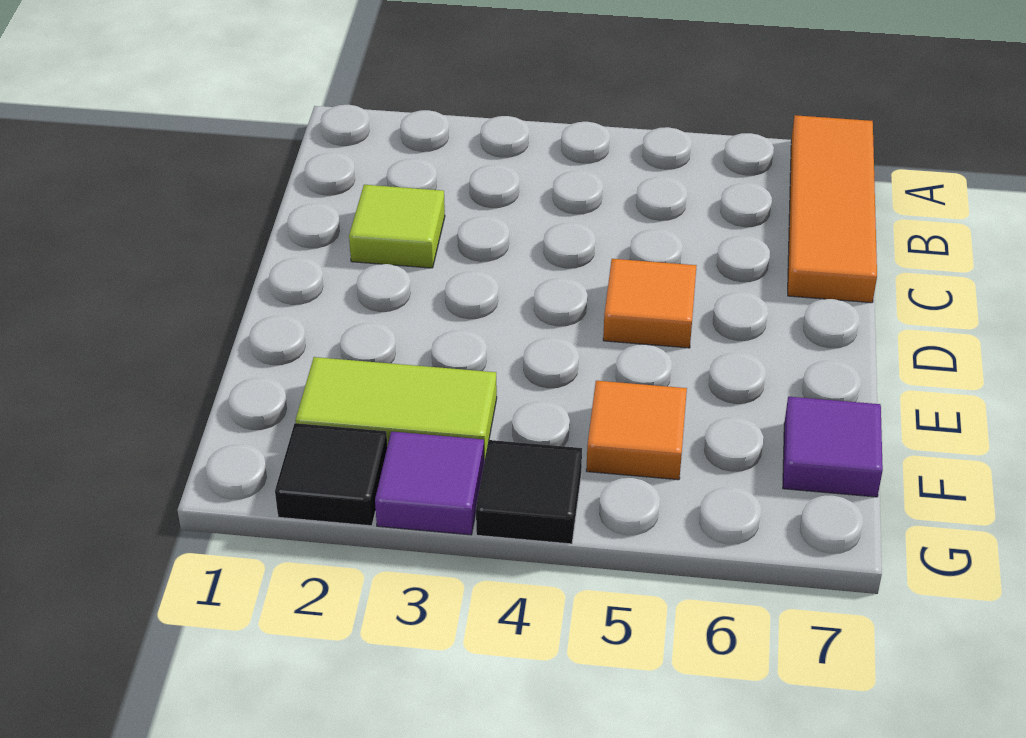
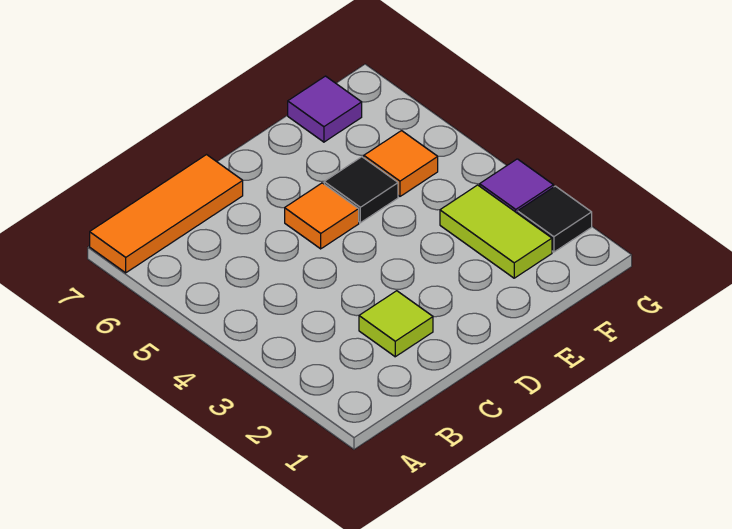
black tile G4 level 1 -> black tile E5 level 1

